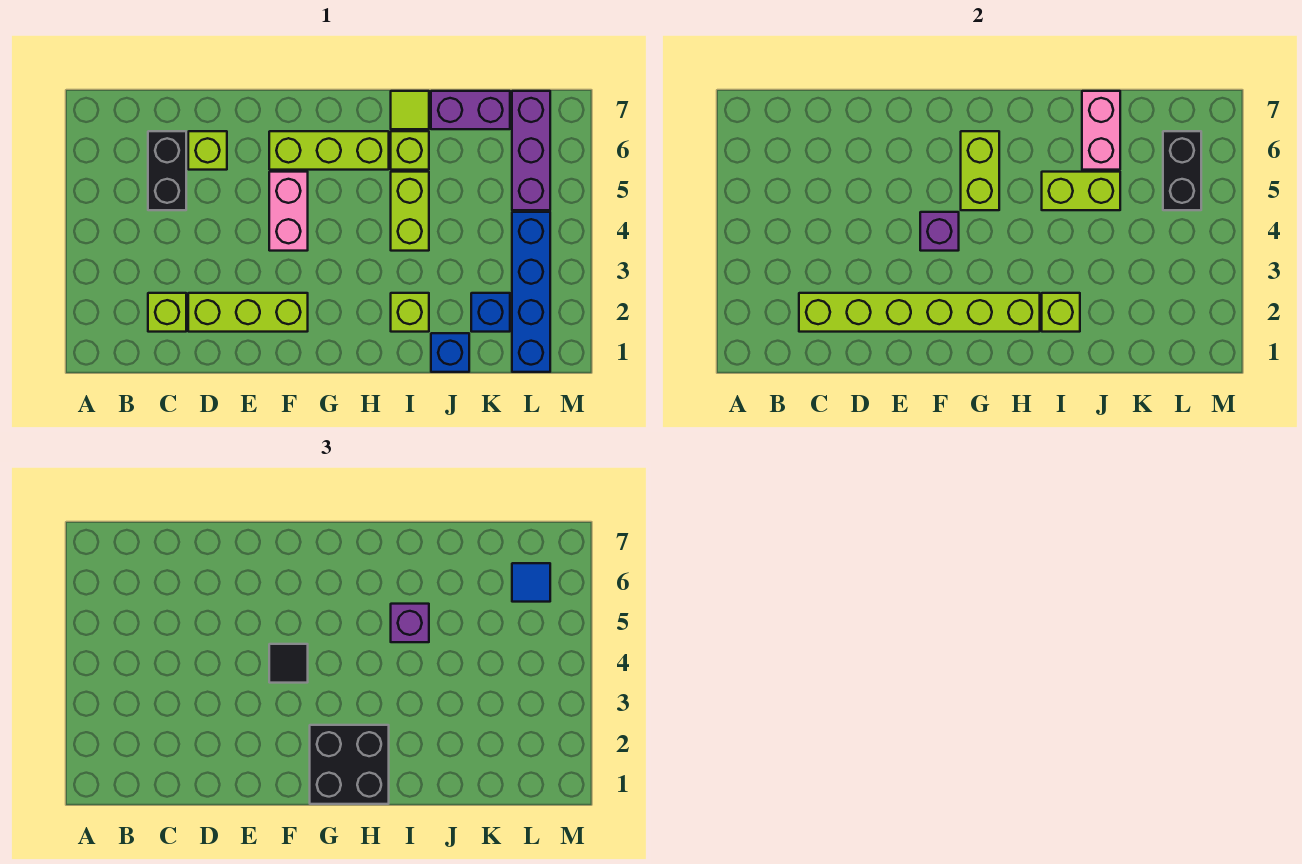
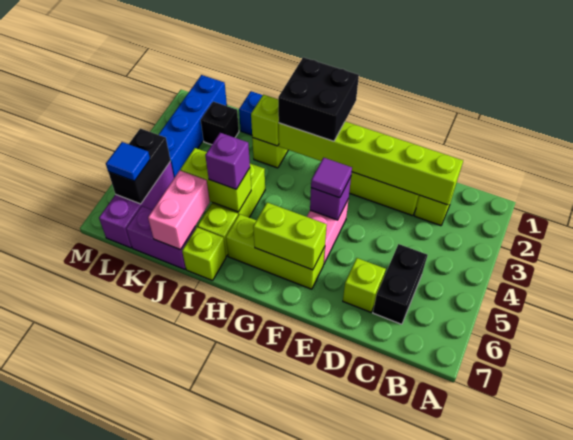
black tile F4 level 3 -> purple tile F4 level 3
lime brick G5:G6 level 2 -> lime brick F6:G6 level 2
lime tile I7 level 1 -> lime brick I7 level 1
blue brick K2 level 1 -> black brick K2 level 1

